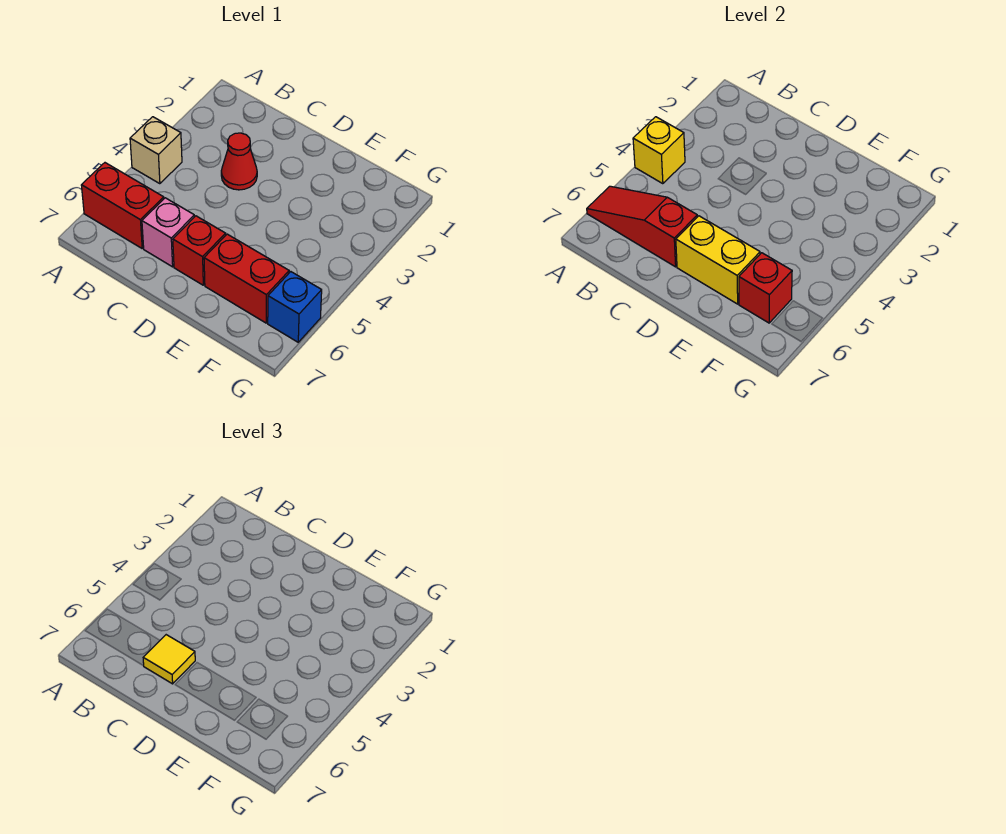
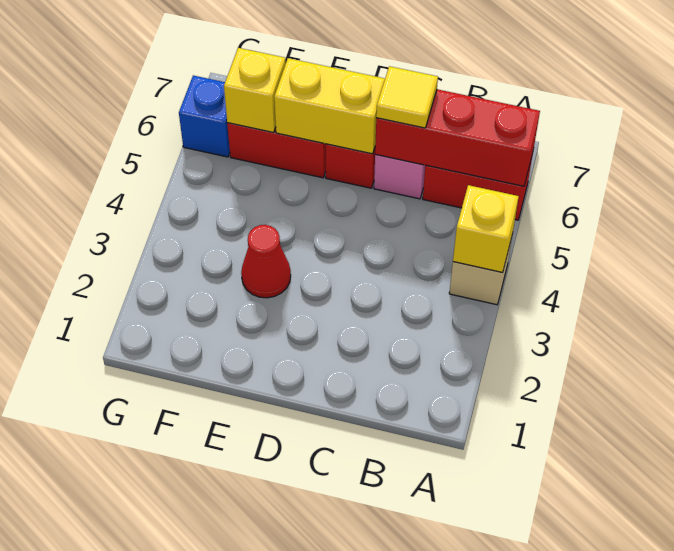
red slope A6:C6 level 2 top C -> red brick A6:C6 level 2
red cone C3 level 1 -> red cone E3 level 1
red brick F6 level 2 -> yellow brick F6 level 2

